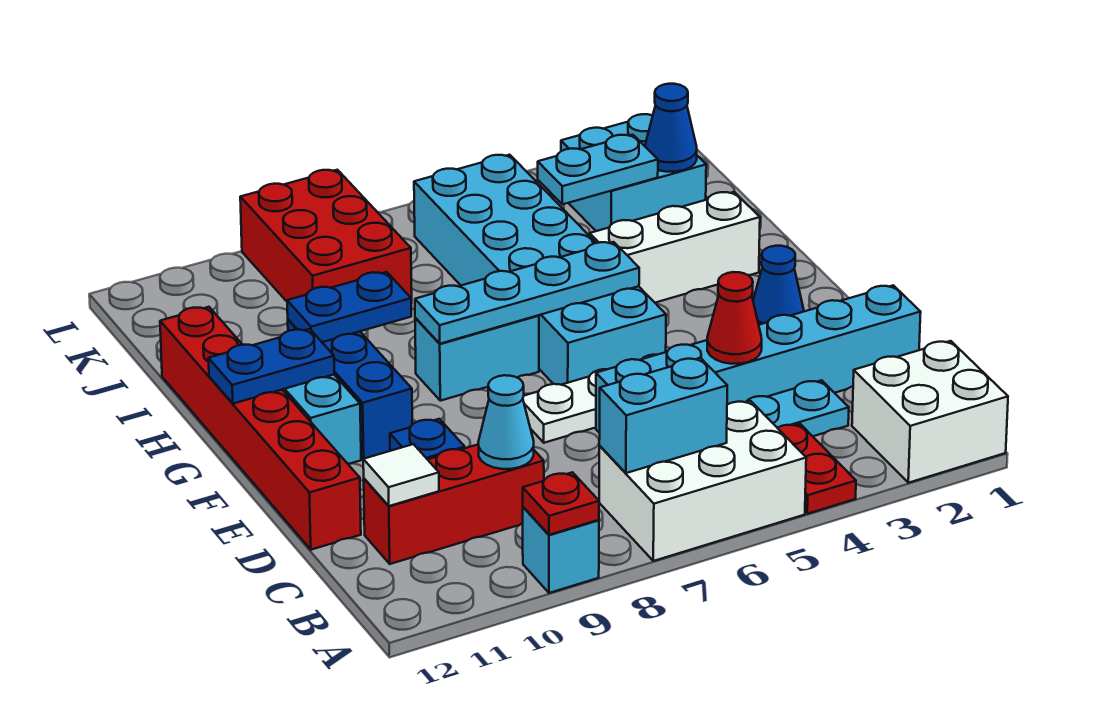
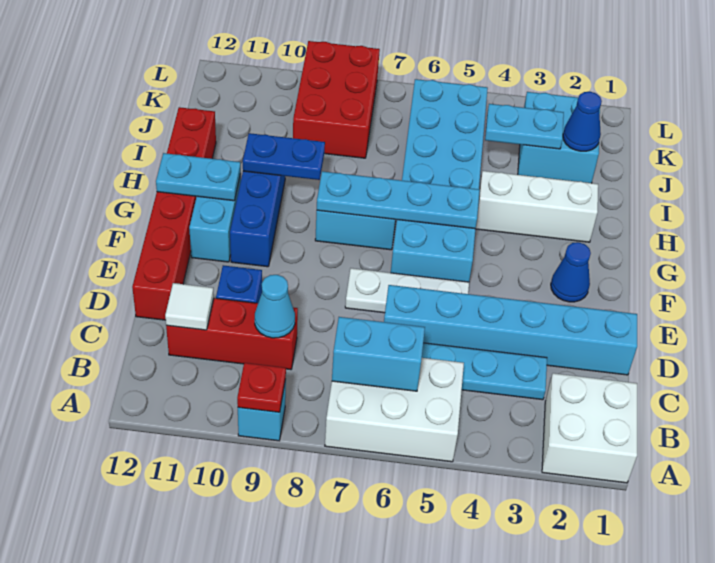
red plate A4:B4 level 1 -> none
red cone D4 level 2 -> none
blue plate G11:G12 level 2 -> cyan plate G11:G12 level 2

